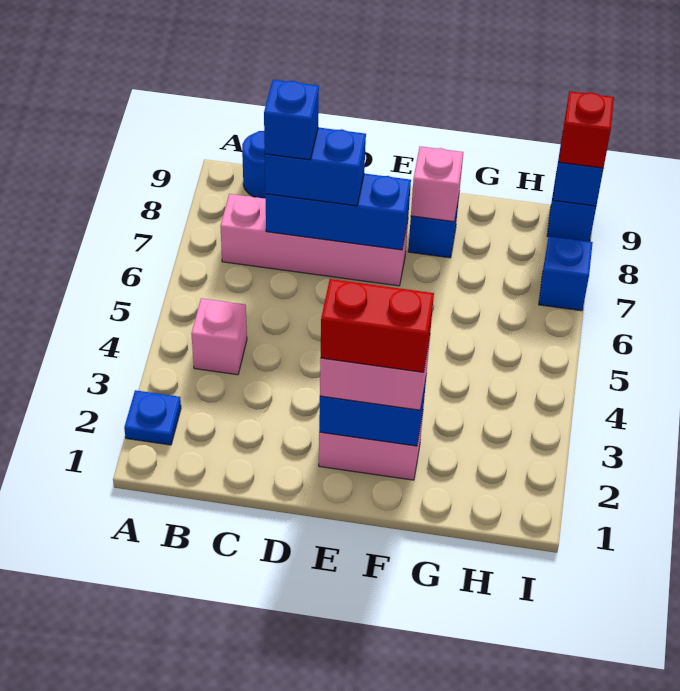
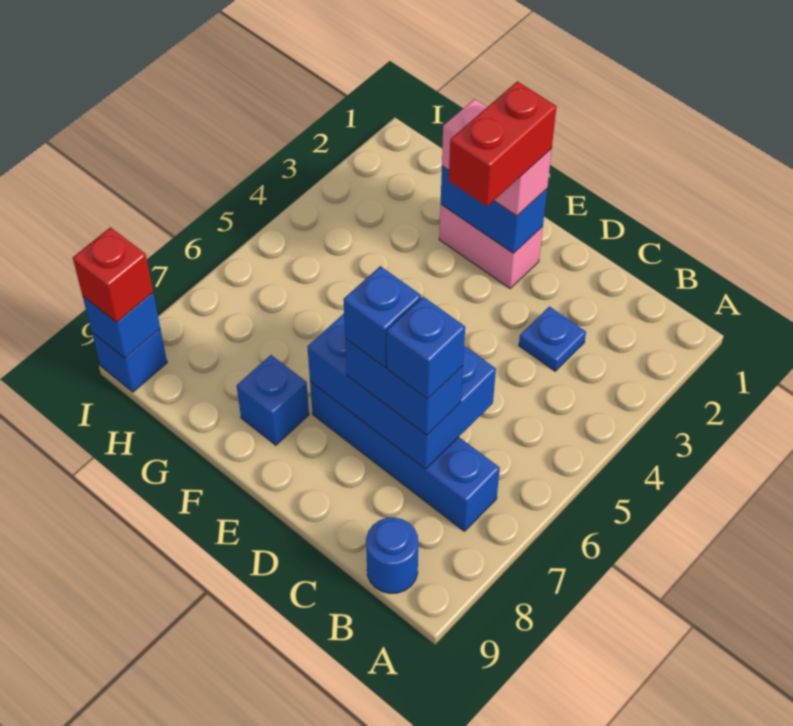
blue plate A2 level 1 -> blue plate C3 level 1
pink brick B4 level 1 -> none
pink brick B7:E7 level 1 -> blue brick B7:E7 level 1
blue brick C7:E7 level 2 -> blue brick C6:E7 level 2
red brick E2:F2 level 4 -> red brick E2:E3 level 4
pink brick F8 level 2 -> none
blue brick I7 level 1 -> blue brick D7 level 4

